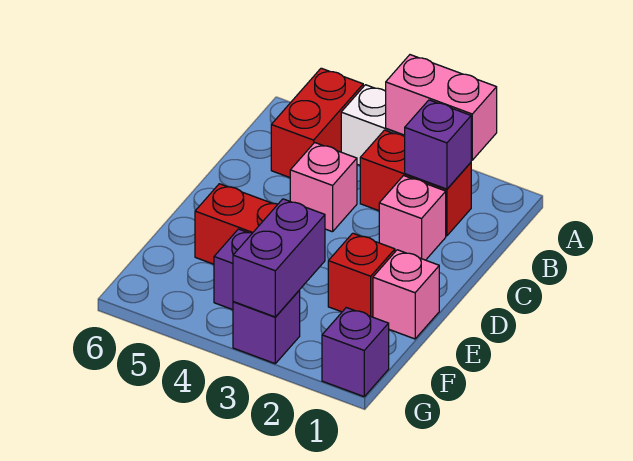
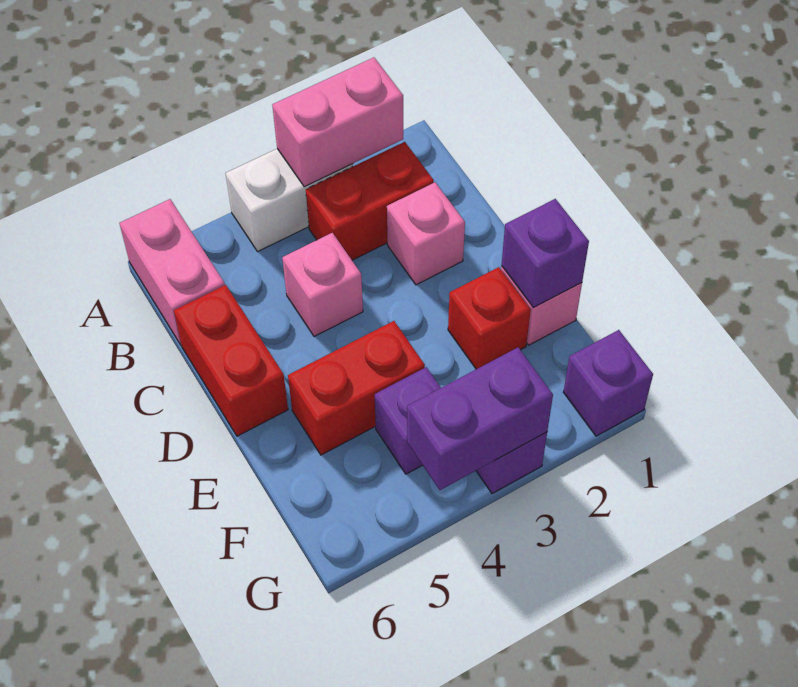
red brick A5:B5 level 1 -> red brick C6:D6 level 1
none -> pink brick A6:B6 level 1
purple brick B2 level 2 -> purple brick E1 level 2
purple brick F3:G3 level 2 -> purple brick G3:G4 level 2

